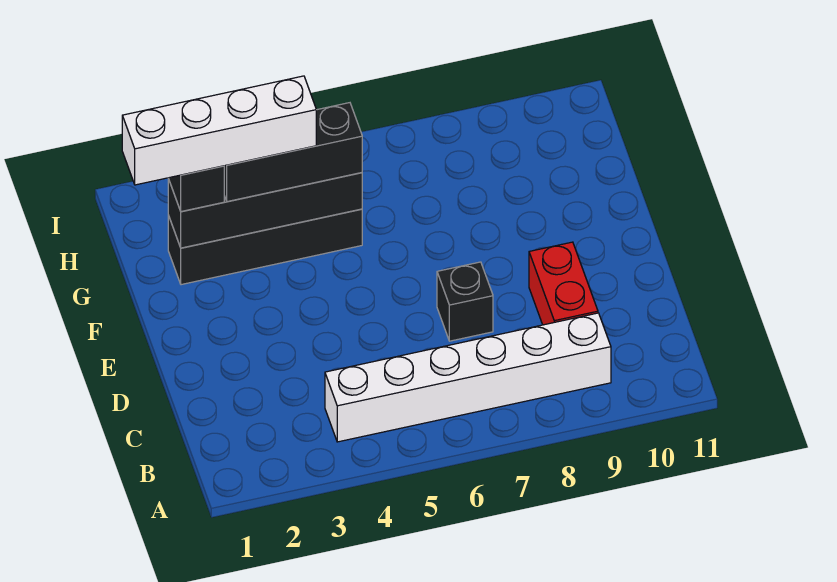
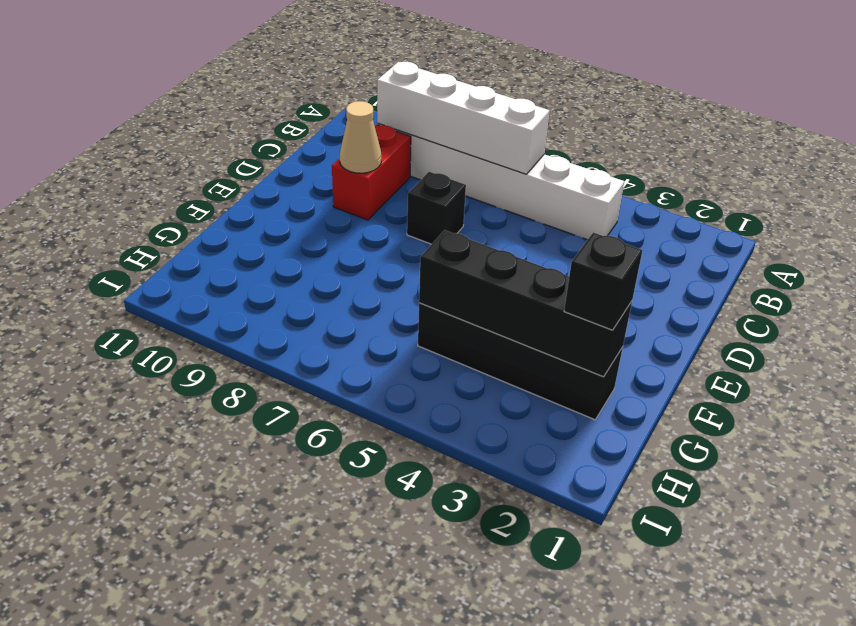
none -> tan cone D9 level 2
white brick G1:G4 level 4 -> white brick B6:B9 level 2
black brick G3:G5 level 3 -> none

